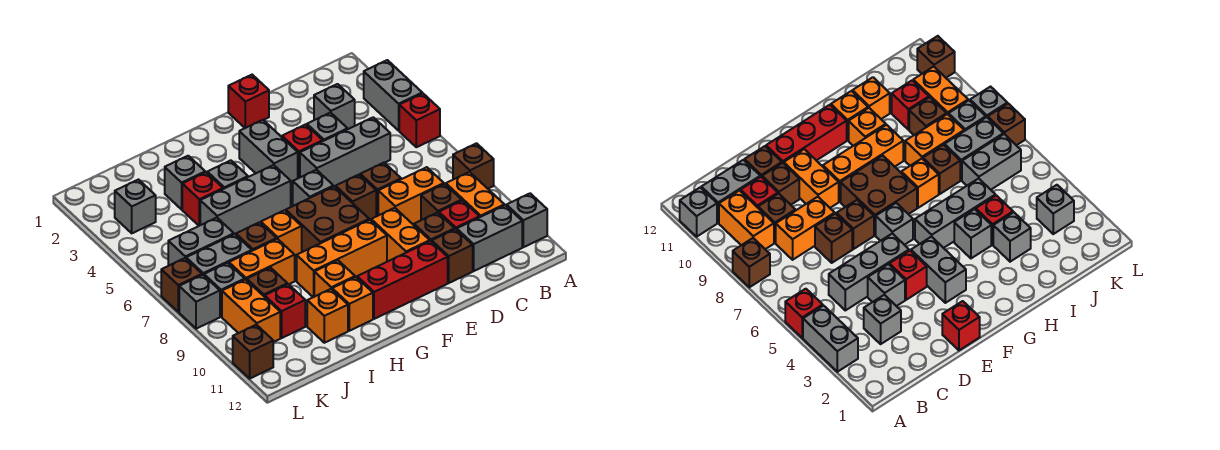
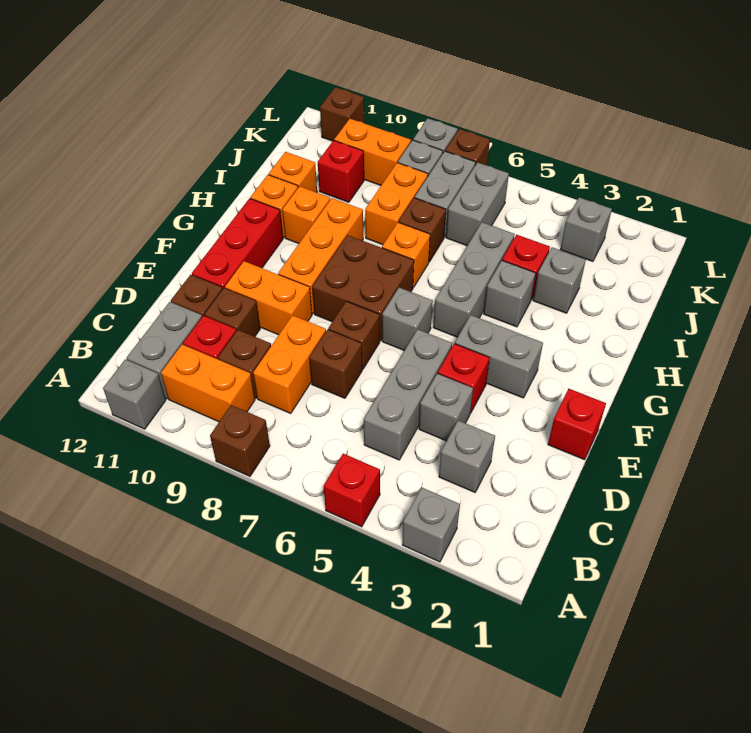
grey brick A3:A4 level 1 -> grey brick A3 level 1
brown brick J9 level 1 -> none

